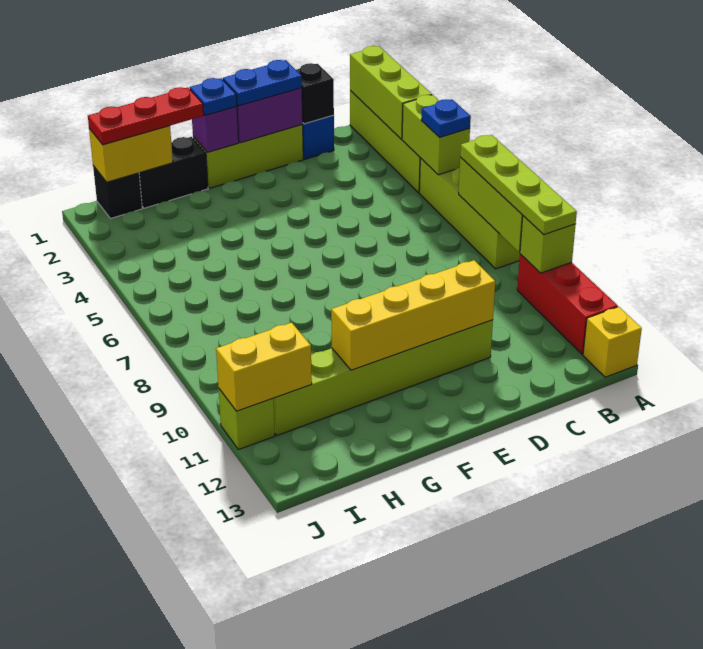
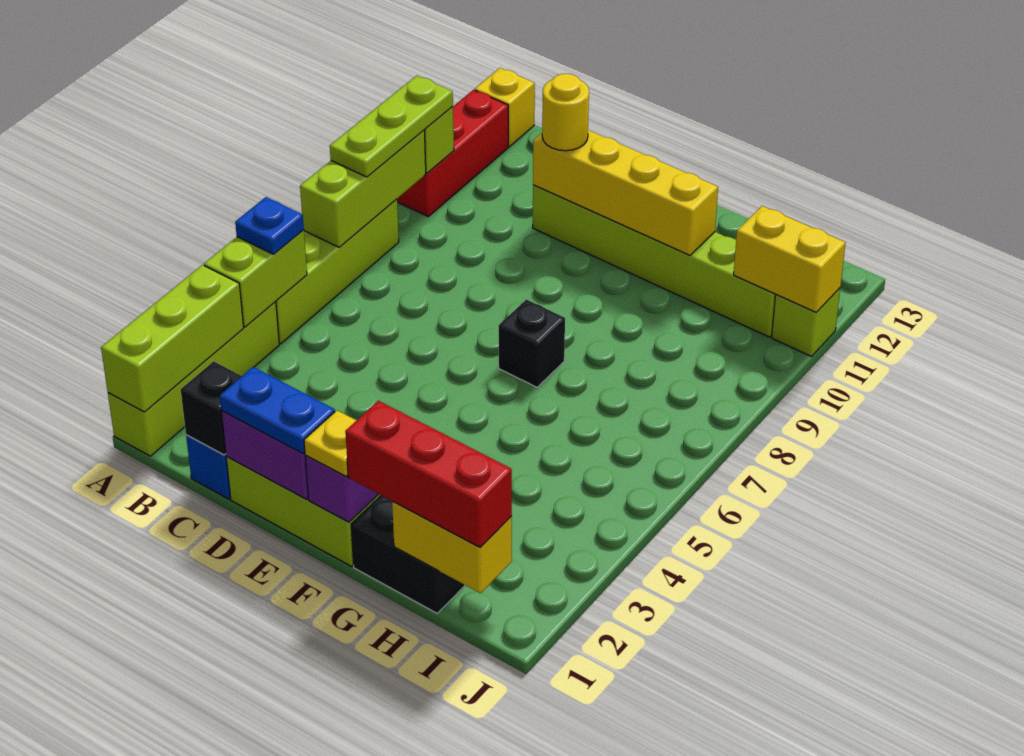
lime plate A7:A10 level 3 -> lime plate A8:A10 level 3
none -> yellow round brick D11 level 3
blue plate F1 level 3 -> yellow plate F1 level 3
red plate G1:I1 level 3 -> red brick G1:I1 level 3
black brick I1 level 1 -> black brick F7 level 1

